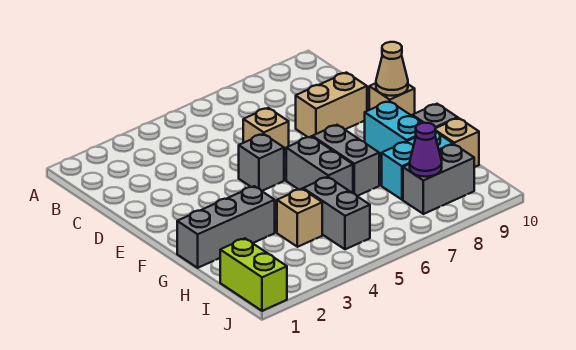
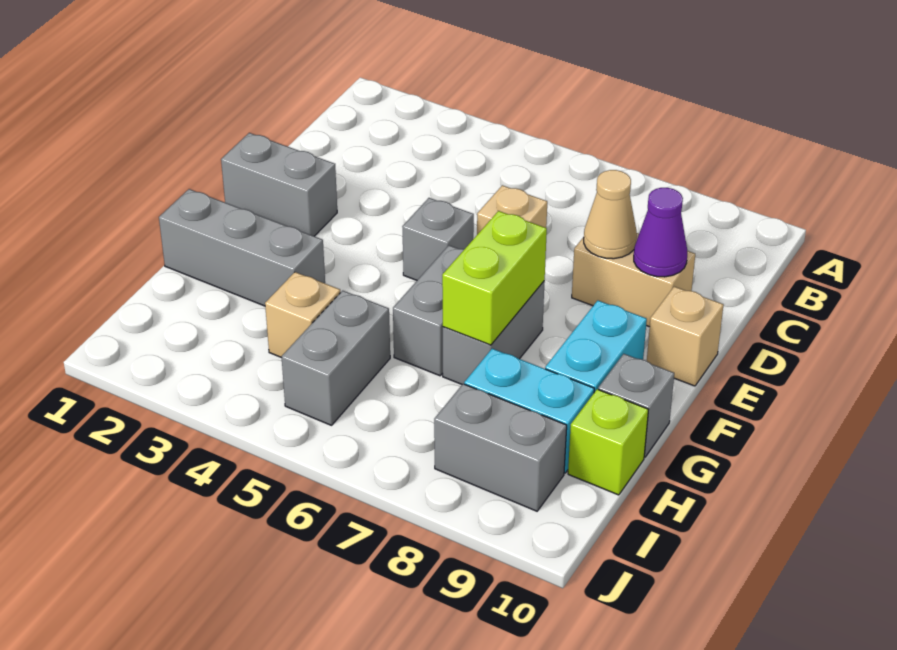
none -> grey brick E1:E2 level 1
tan cone E10 level 2 -> tan cone D8 level 2
tan brick H10 level 1 -> lime brick H10 level 1
lime brick I1:J1 level 1 -> lime brick F7:G7 level 2
purple cone I8 level 2 -> purple cone D9 level 2

